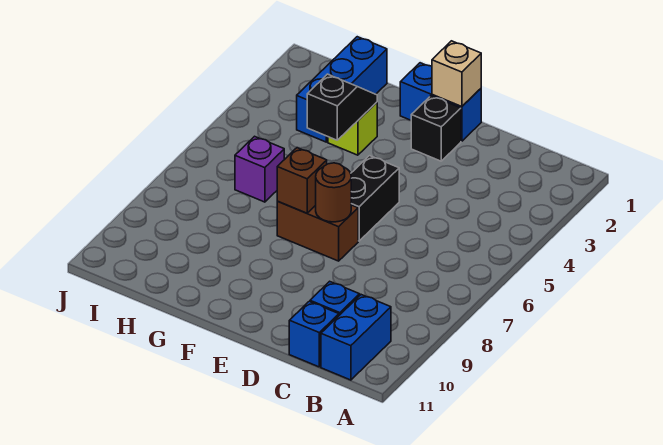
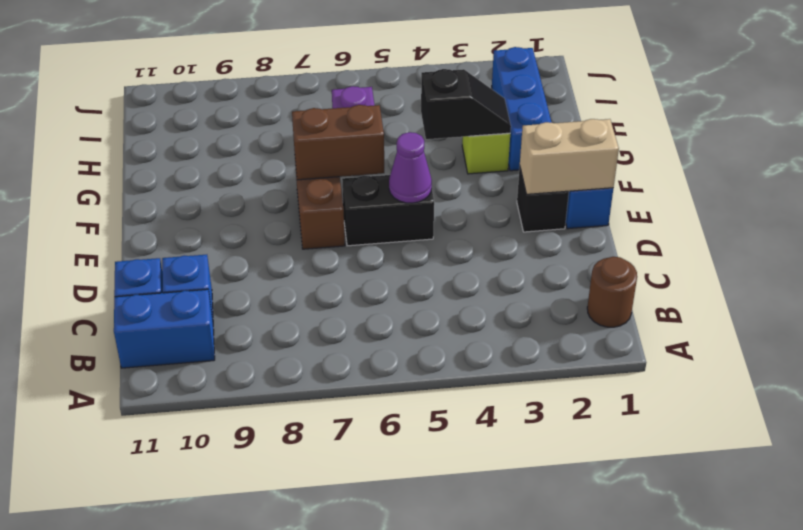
tan brick E1 level 2 -> tan brick E1:E2 level 2
none -> purple cone E5 level 2
brown round brick E7 level 2 -> brown round brick B1 level 1
brown brick F7 level 2 -> brown brick F6:F7 level 2
blue brick H1:H3 level 1 -> blue brick G2:I2 level 1

